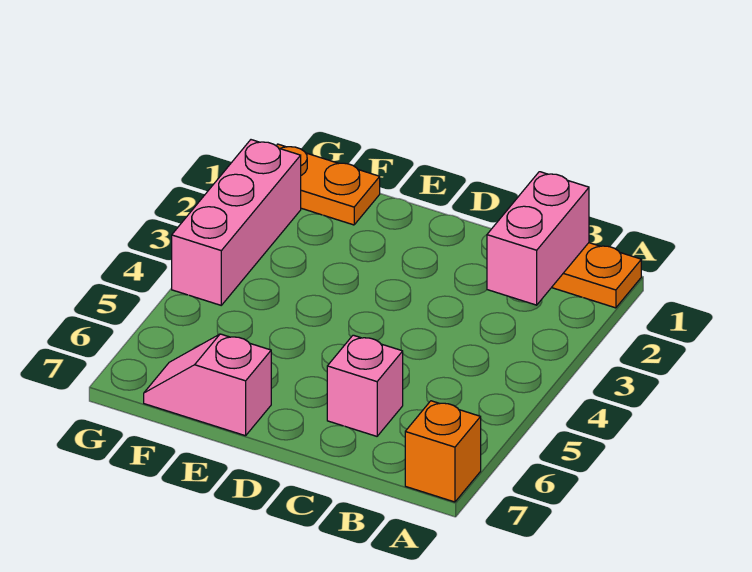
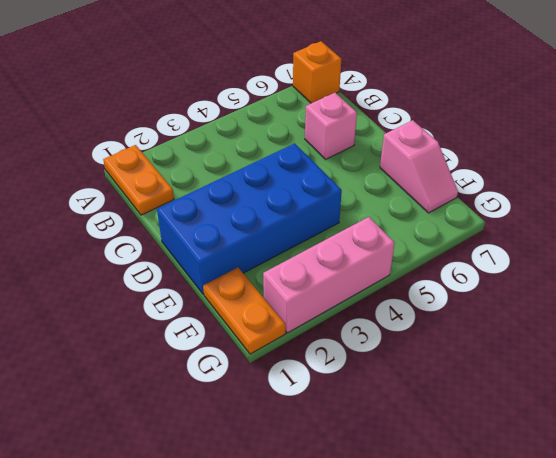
pink brick B1:B2 level 2 -> none
none -> blue brick D1:E4 level 1

